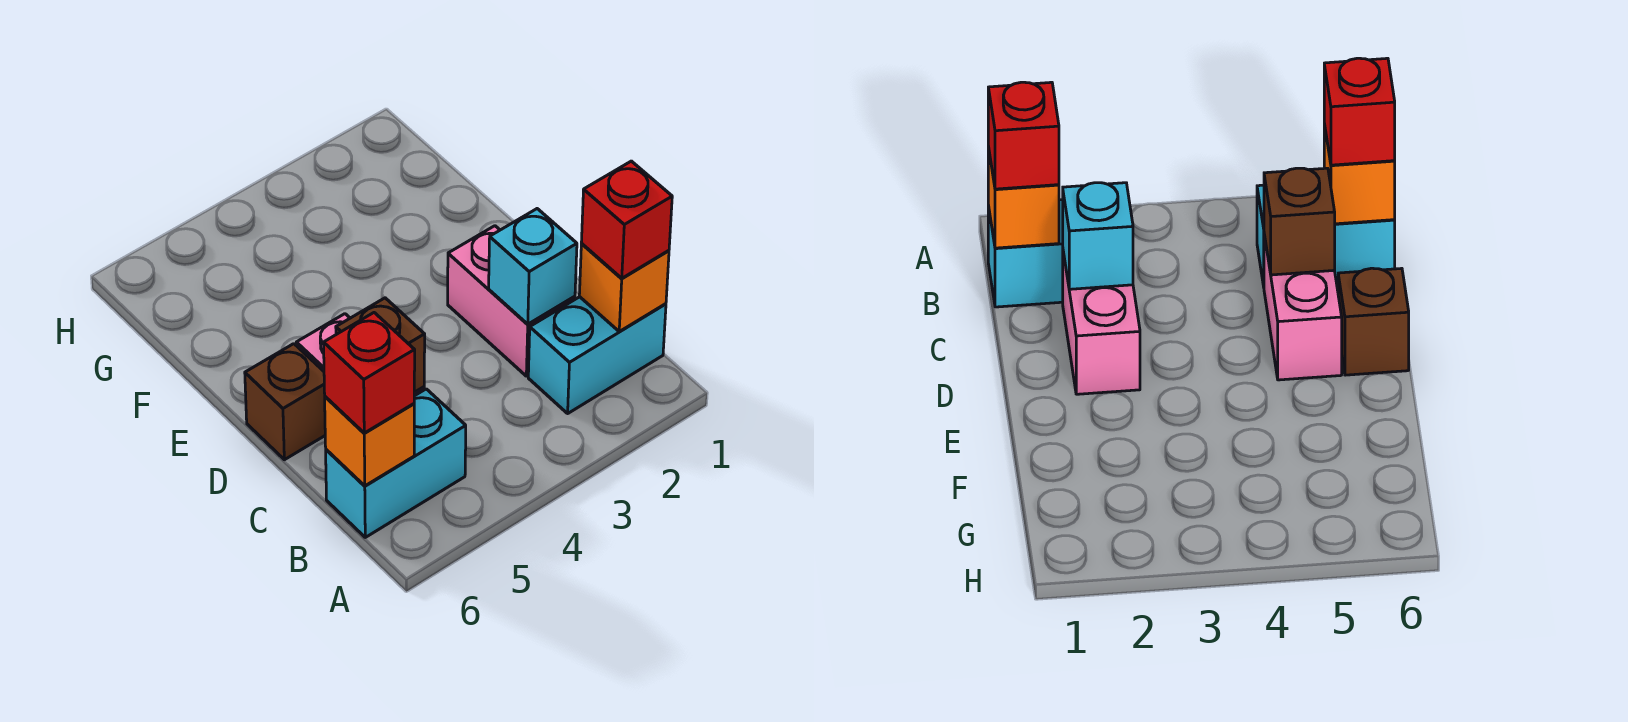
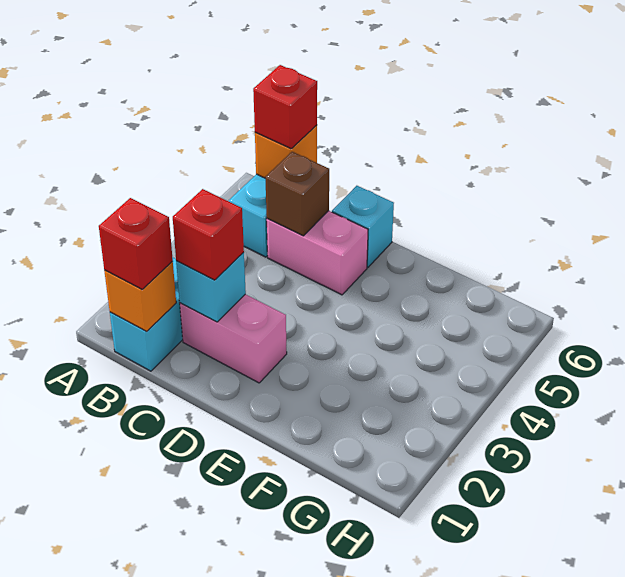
none -> red brick C2 level 3
brown brick D6 level 1 -> cyan brick D6 level 1

